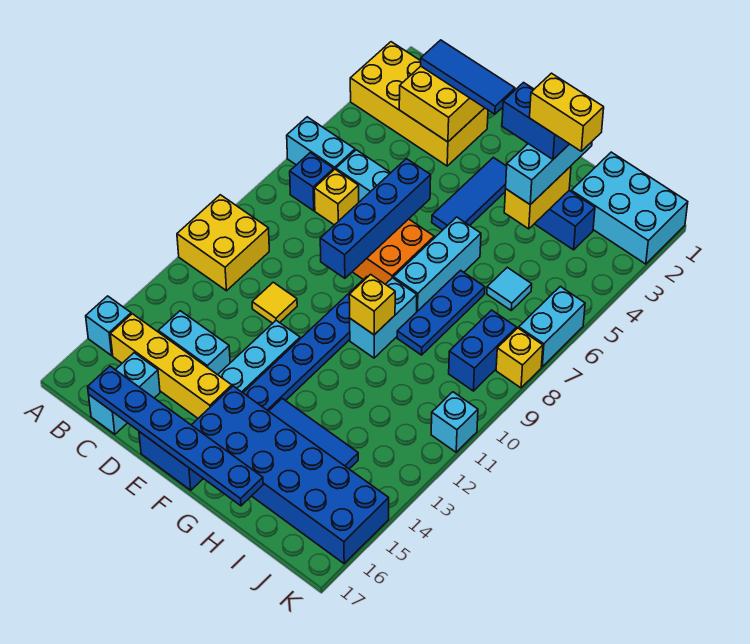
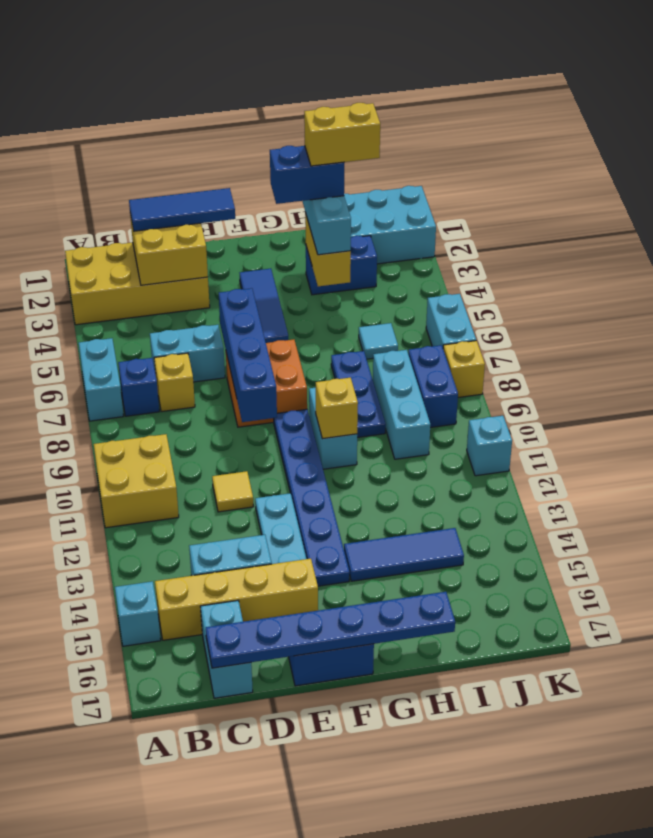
cyan brick A6:B6 level 1 -> cyan brick A6:A7 level 1
blue brick F15:K16 level 1 -> none
cyan brick G6:G8 level 1 -> cyan brick I8:I10 level 1

